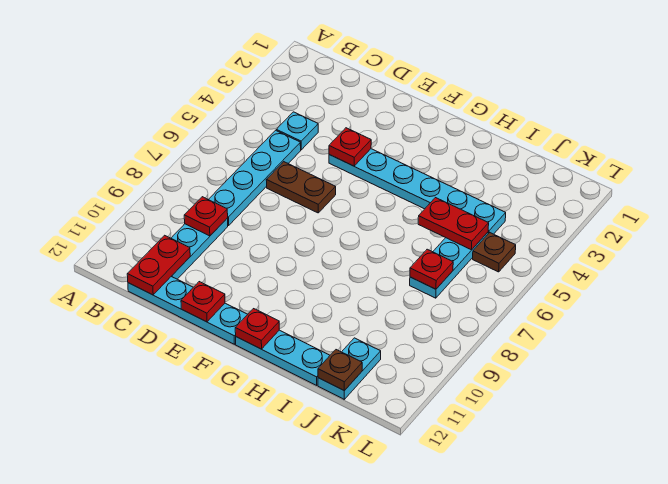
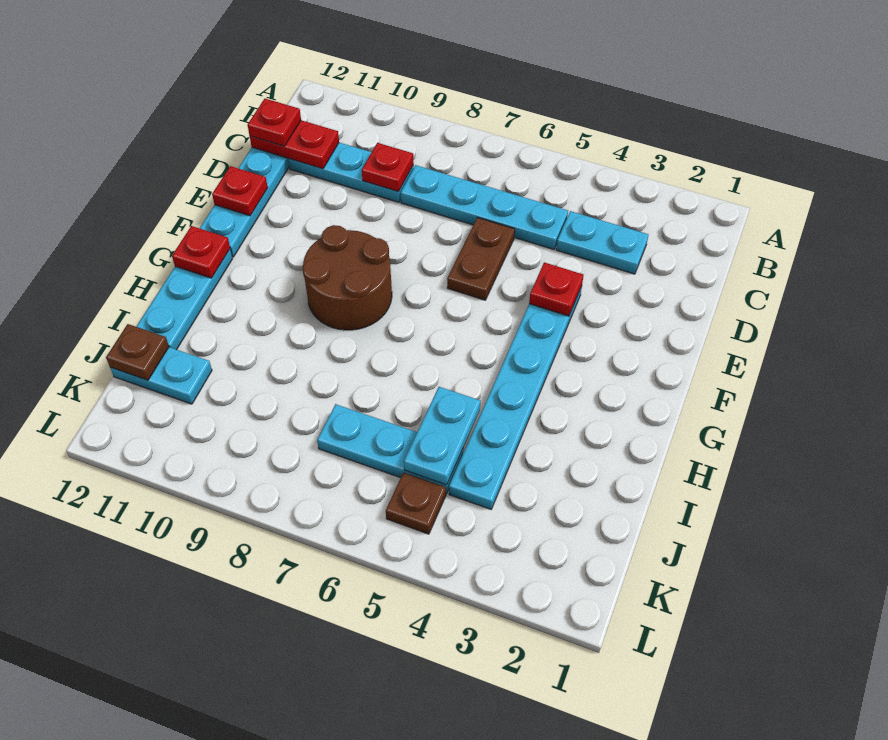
cyan plate C4 level 1 -> cyan plate C3:C4 level 1
none -> brown round brick F8:G9 level 1
red plate I5:J5 level 2 -> cyan plate I5:J5 level 2
red plate J7 level 2 -> red plate C12 level 3

